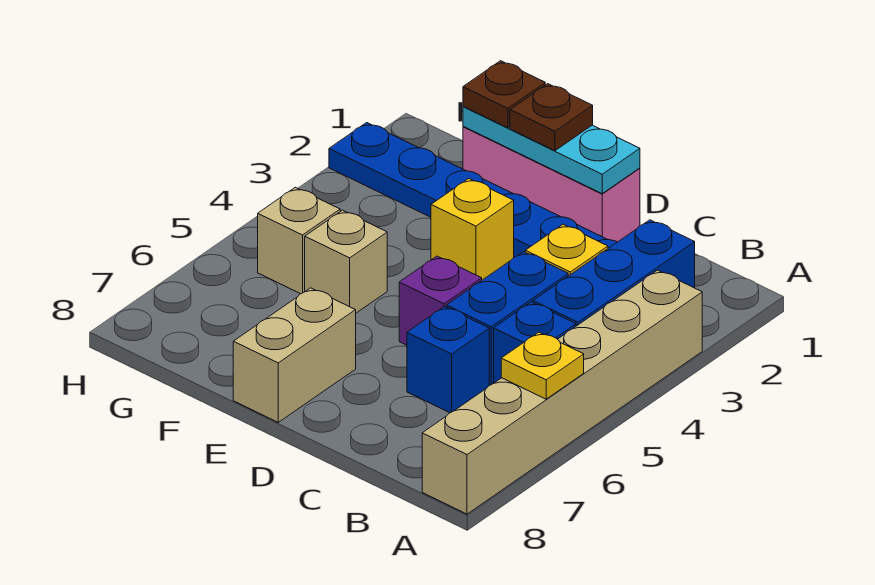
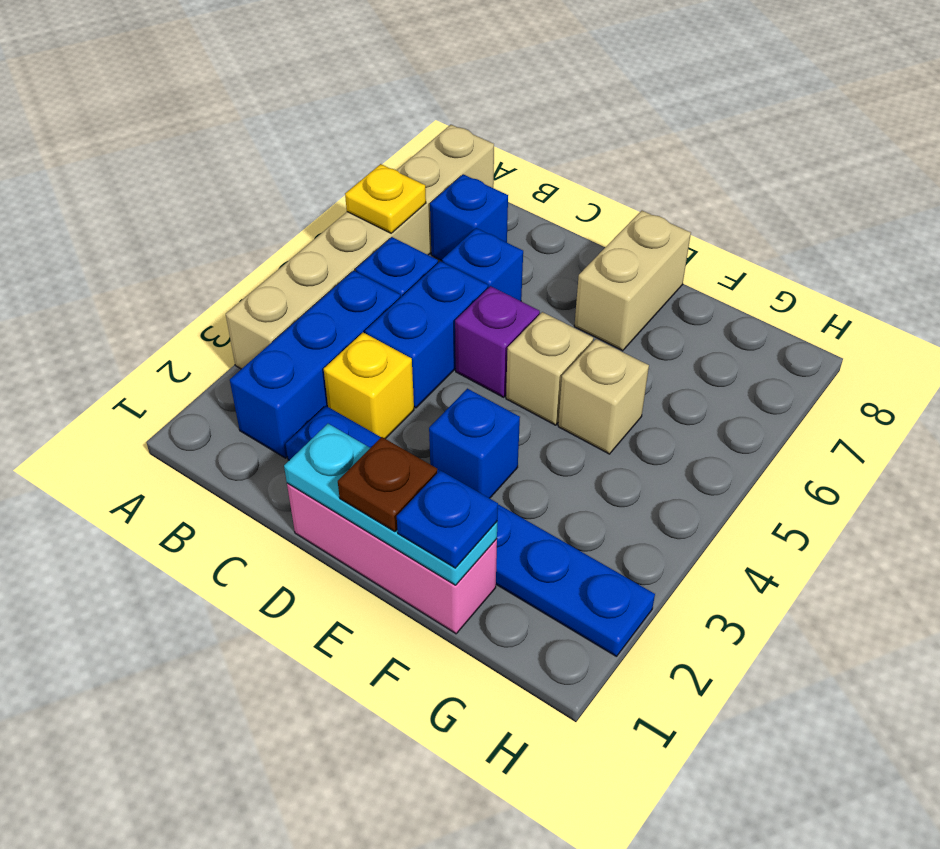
none -> blue brick B7 level 1
yellow brick E3 level 1 -> blue brick E3 level 1
brown plate F1 level 3 -> blue plate F1 level 3
tan brick G5 level 1 -> tan brick E5 level 1

